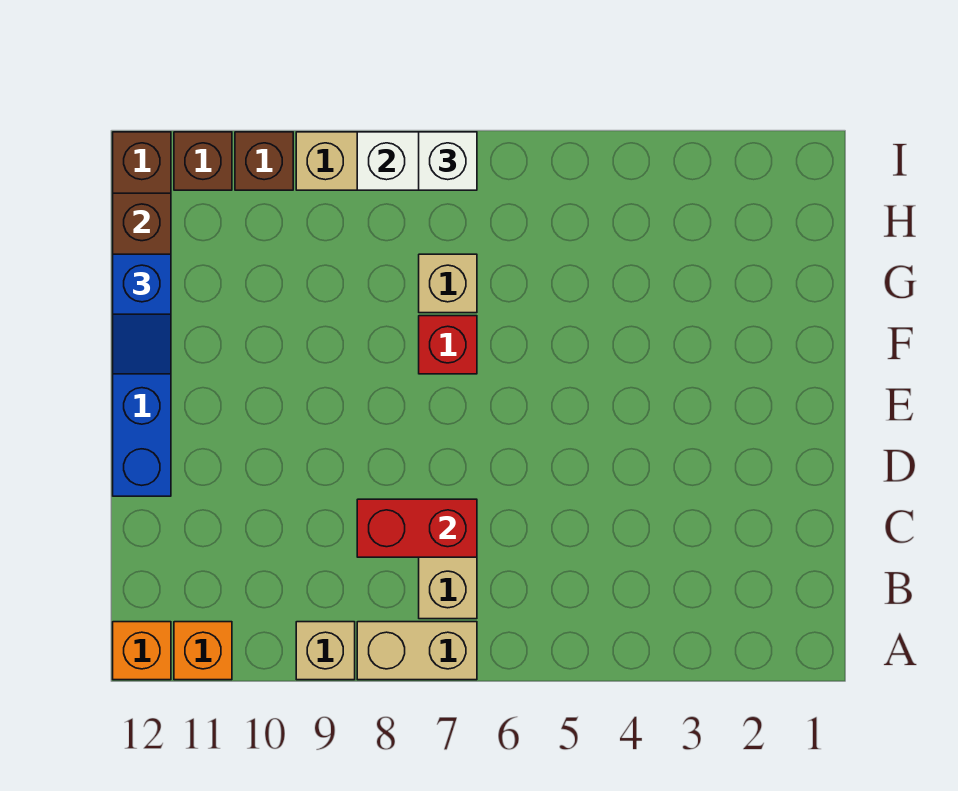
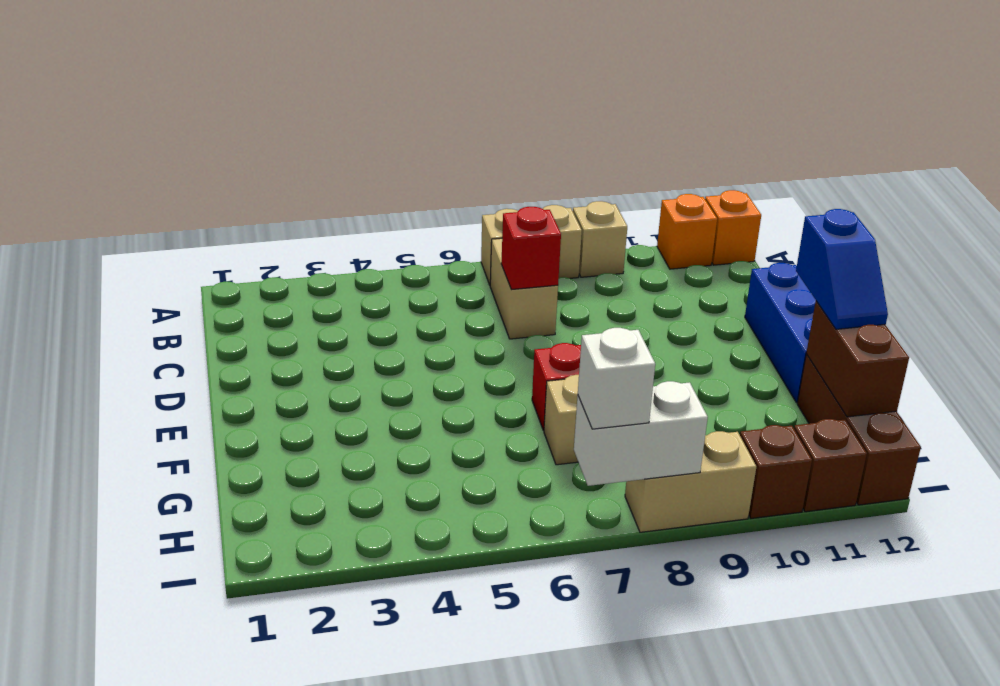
red brick C7:C8 level 2 -> red brick C7 level 2
blue slope F12:G12 level 3 top G -> blue slope F12:G12 level 3 top F

